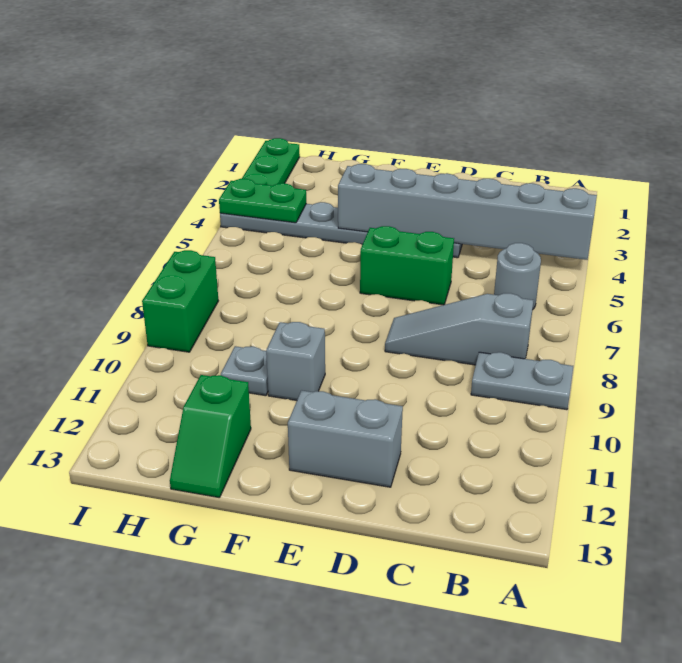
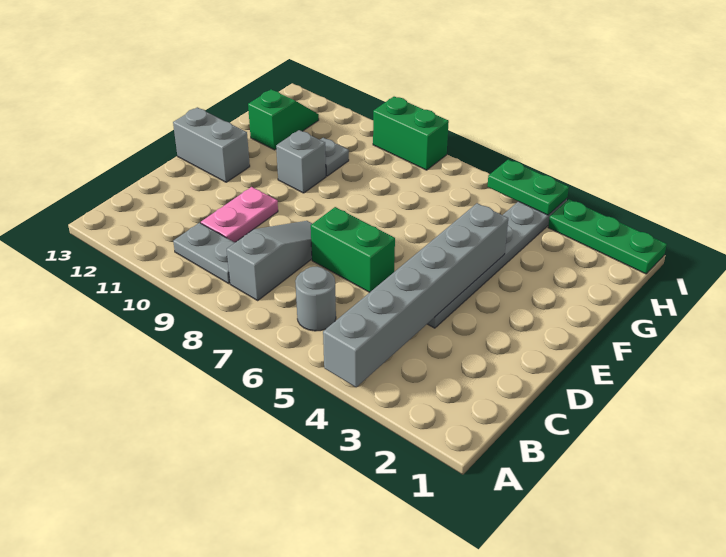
grey plate A9:B9 level 1 -> grey plate B9:B10 level 1
none -> pink plate C10:D10 level 1
green brick D6:E6 level 1 -> green brick D6:D7 level 1
grey brick D12:E12 level 1 -> grey brick E12:E13 level 1
green slope G12:G13 level 1 top 12 -> green slope G12:H12 level 1 top G
green plate H4:I4 level 2 -> green plate I4:I5 level 2

